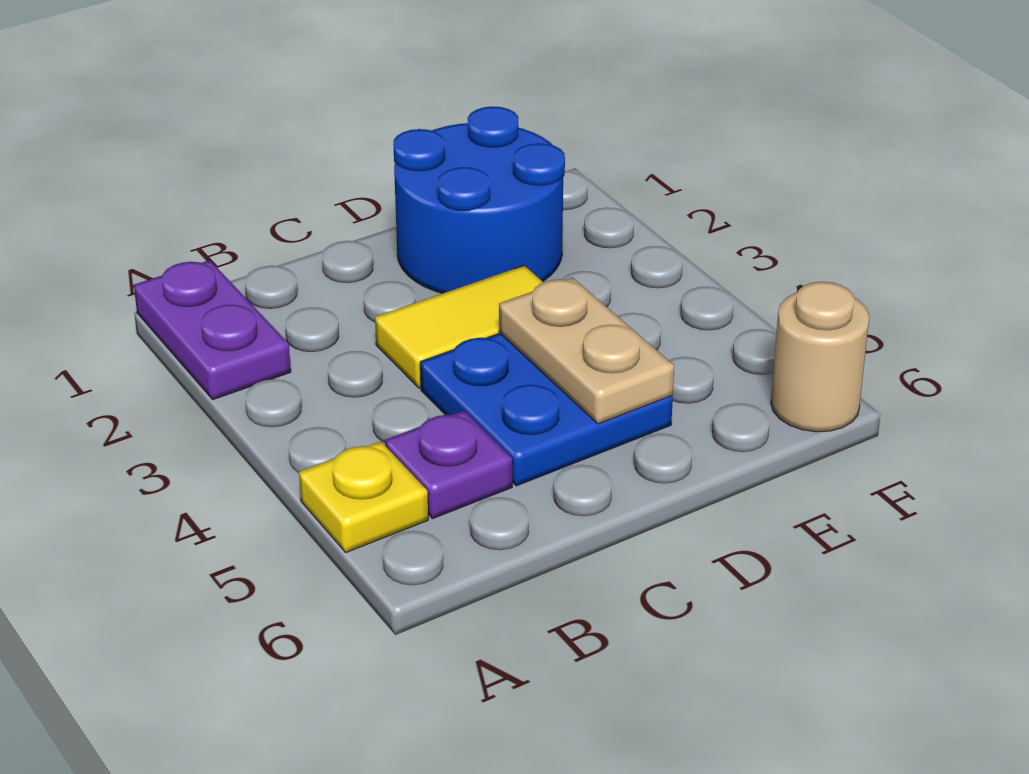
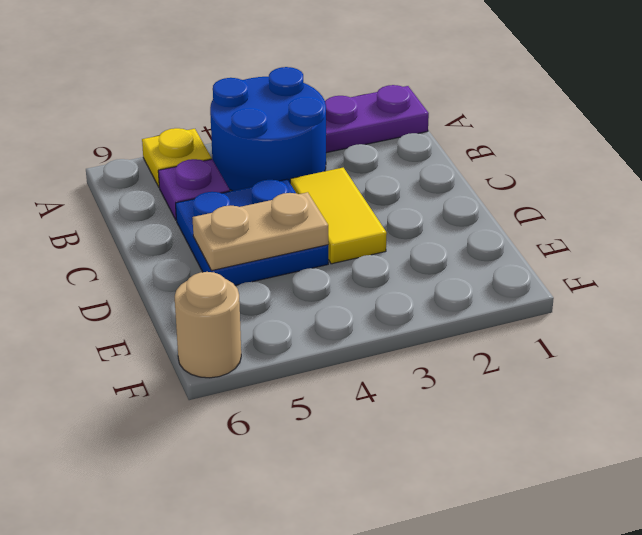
blue round brick D1:E2 level 1 -> blue round brick A3:B4 level 1

